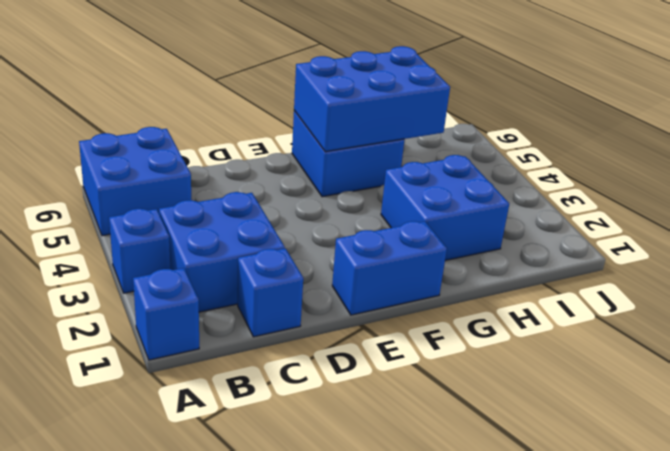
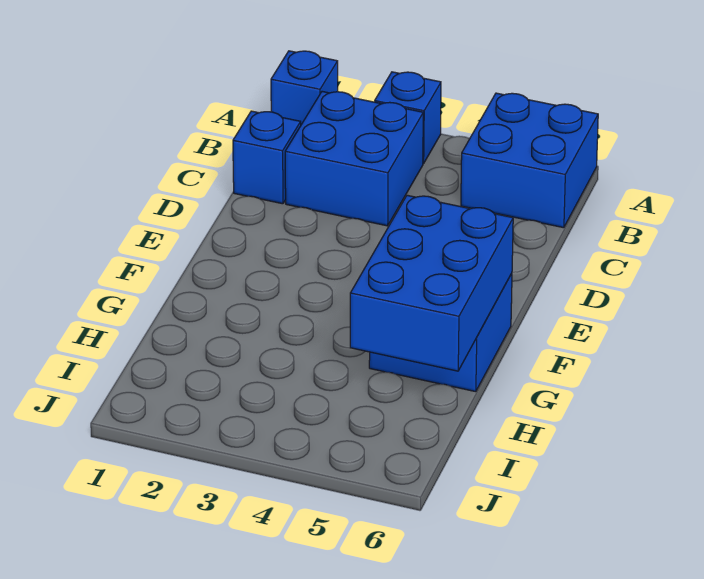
blue brick E1:F1 level 1 -> none
blue brick G2:H3 level 1 -> none

